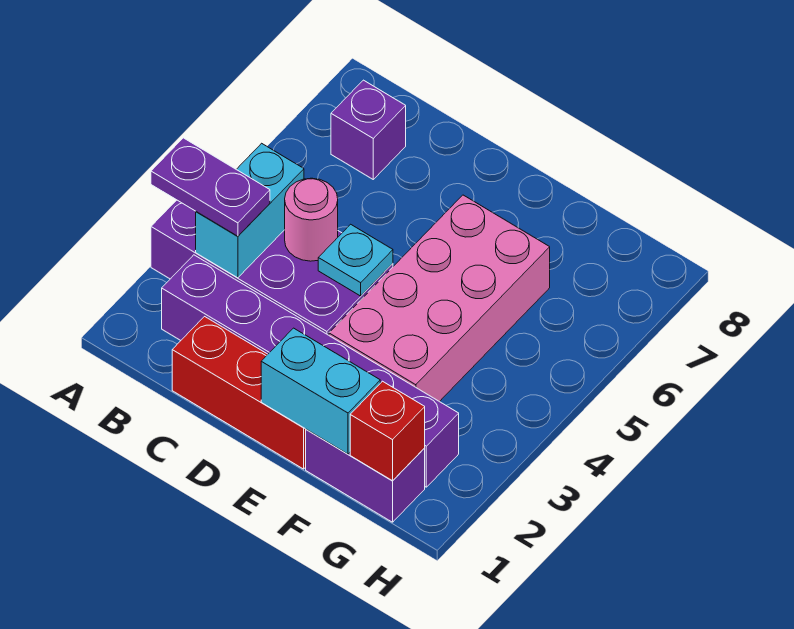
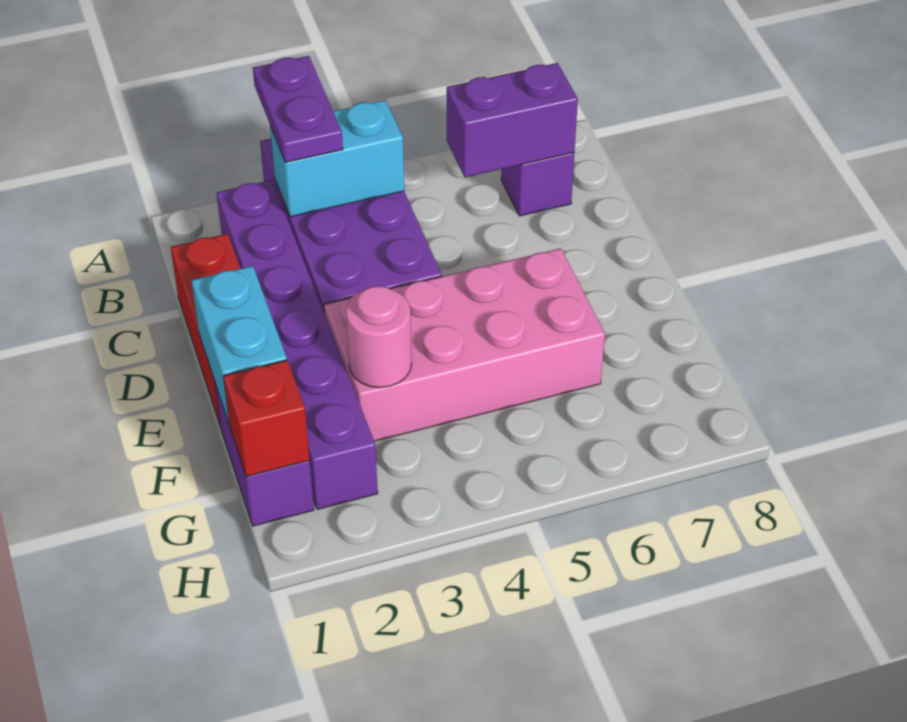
none -> purple brick B6:B7 level 2
pink round brick C4 level 2 -> pink round brick F3 level 2
cyan plate D4 level 2 -> none

